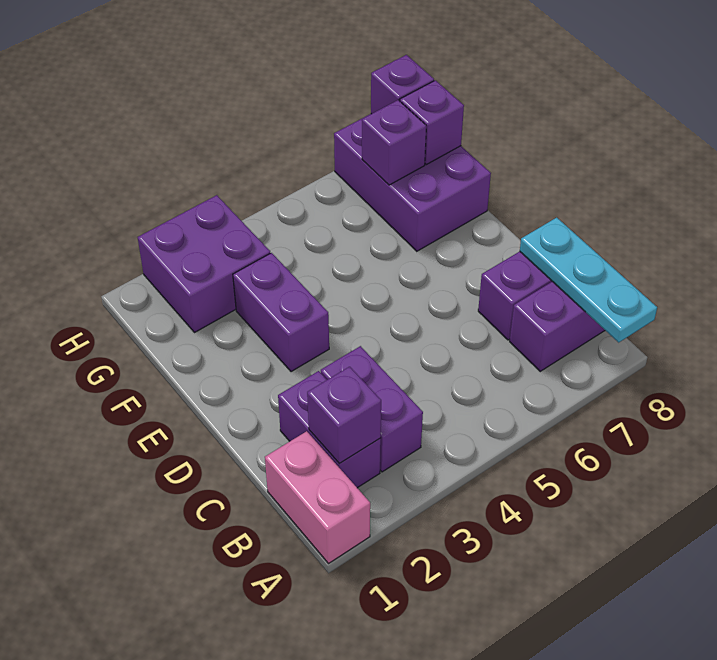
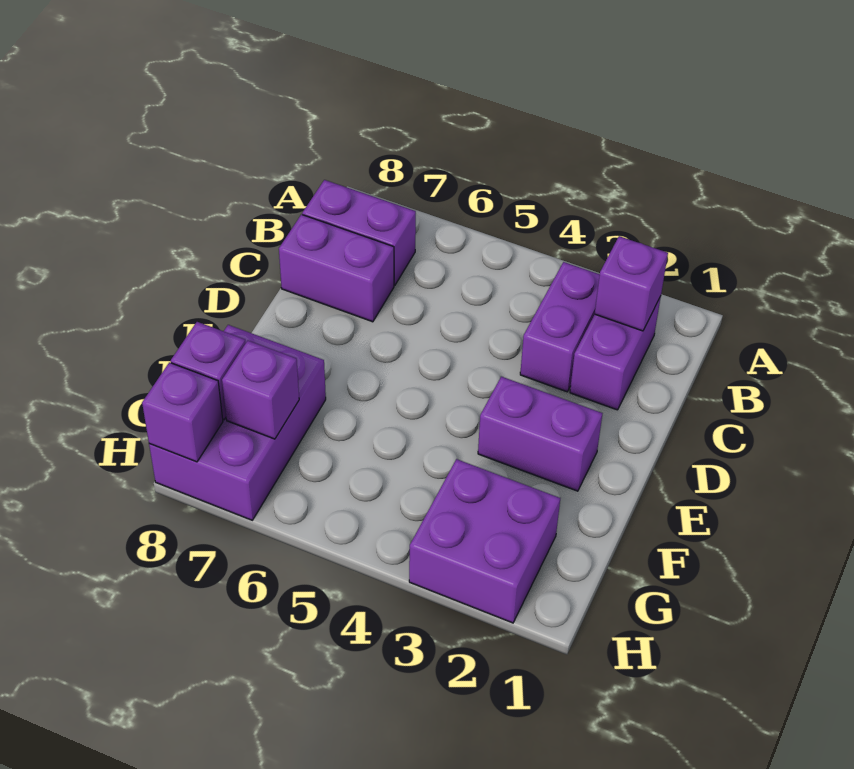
pink brick A1:B1 level 1 -> none
cyan plate A8:C8 level 2 -> none
purple brick E3:F3 level 1 -> purple brick E2:E3 level 1

